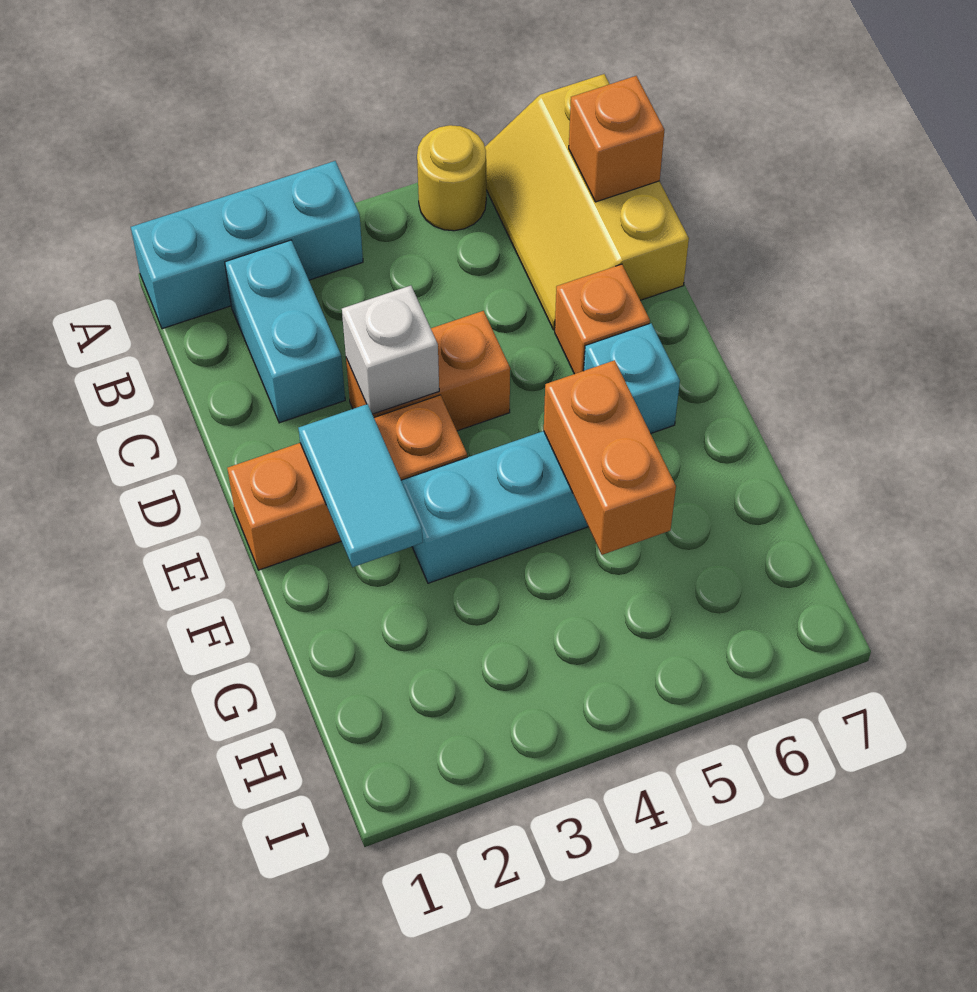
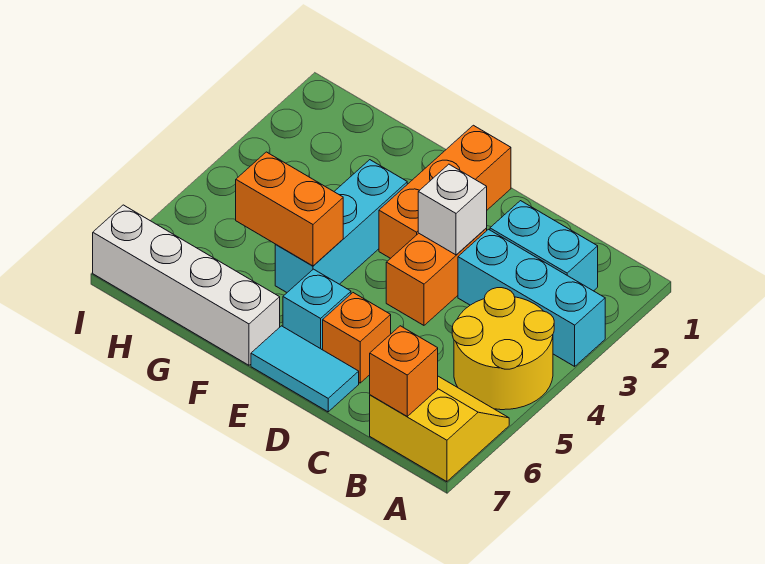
cyan brick A1:A3 level 1 -> cyan brick A3:C3 level 1
yellow round brick A5 level 1 -> yellow round brick A4:B5 level 1
yellow slope A6:C7 level 1 top 7 -> yellow slope A6:B7 level 1 top 7
cyan tile E2:F2 level 2 -> cyan tile D7:E7 level 1
none -> white brick F7:I7 level 1

